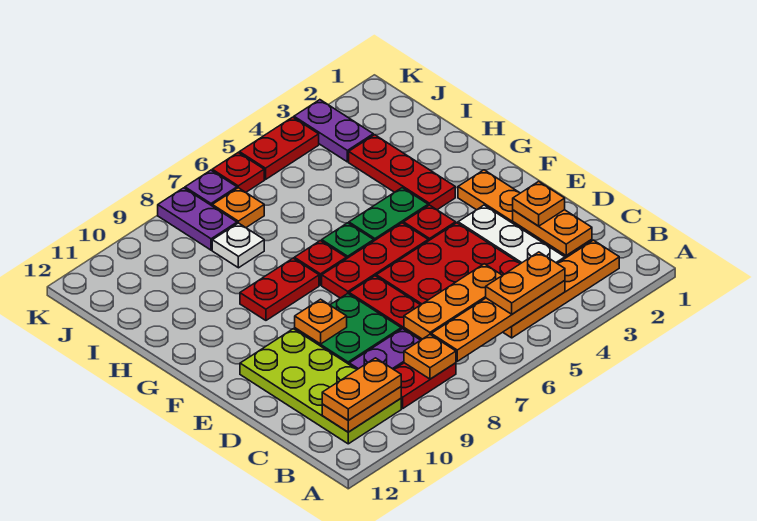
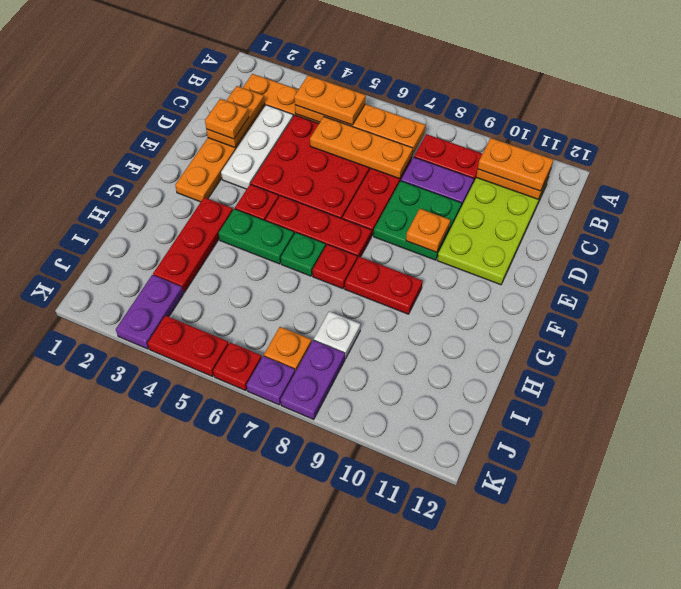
orange plate B8 level 2 -> none

